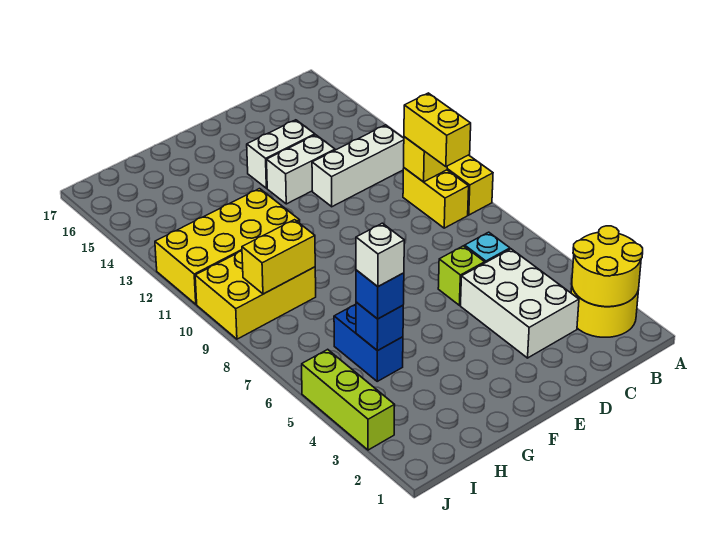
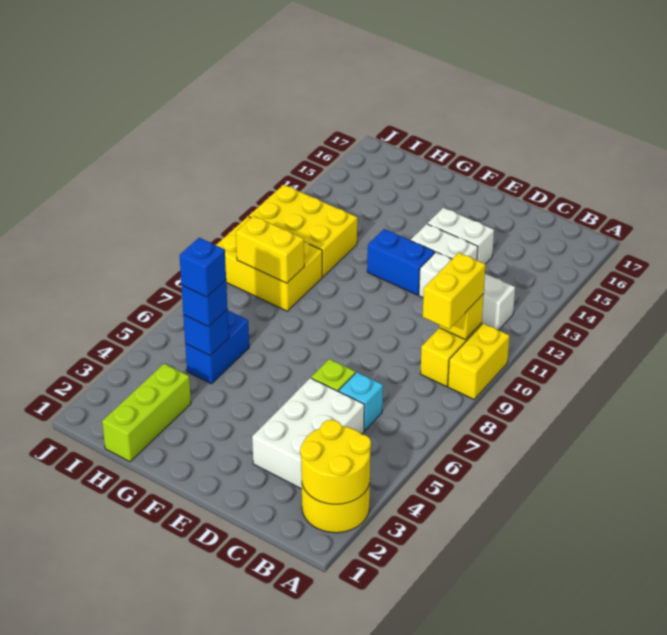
none -> blue brick E12:F12 level 1
yellow brick G11:J12 level 1 -> yellow brick H11:J12 level 1
white brick H5 level 4 -> blue brick H5 level 4
lime brick J3:J5 level 1 -> lime brick H1:H3 level 1

